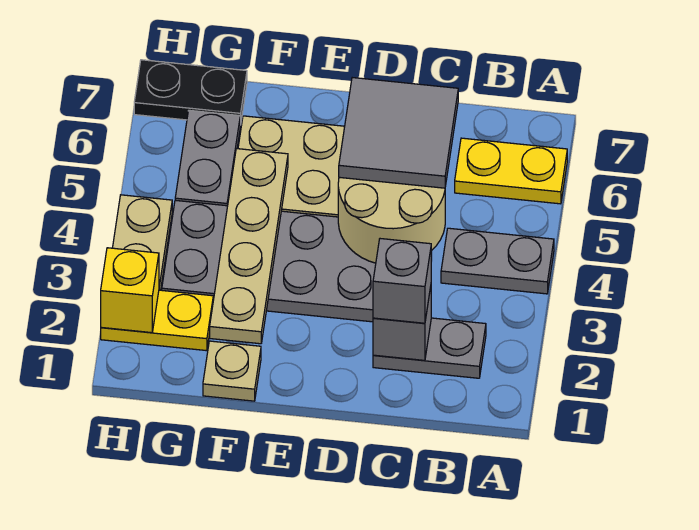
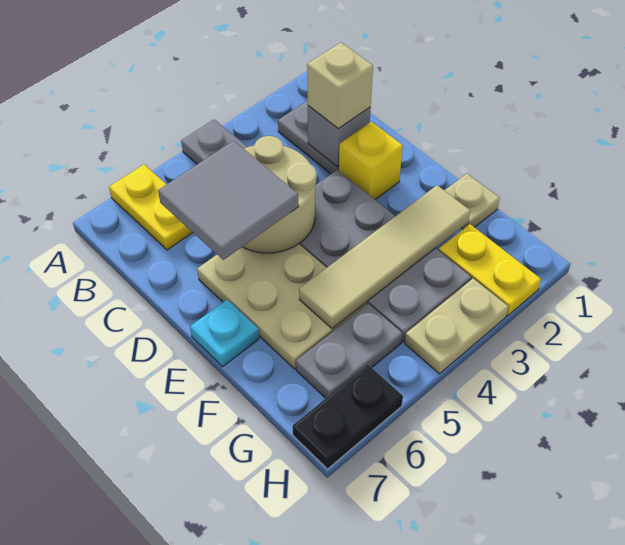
grey brick C2 level 3 -> tan brick C2 level 3
none -> cyan plate E7 level 1
tan plate F2:F5 level 2 -> tan tile F2:F5 level 2
black plate G7:H7 level 1 -> black plate H6:H7 level 1
yellow brick H2 level 2 -> yellow brick D2 level 1

